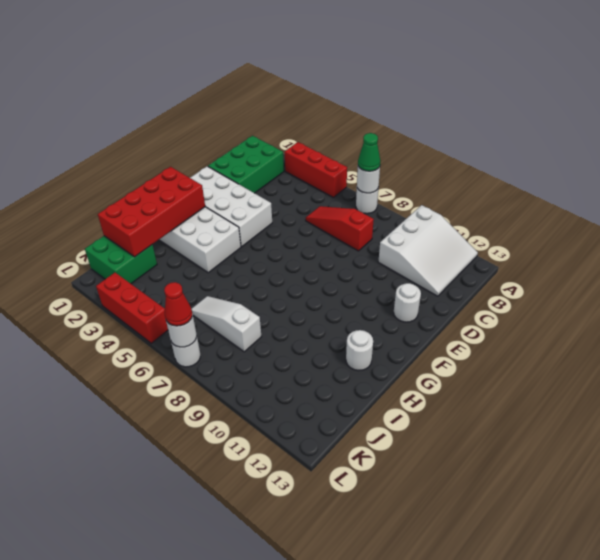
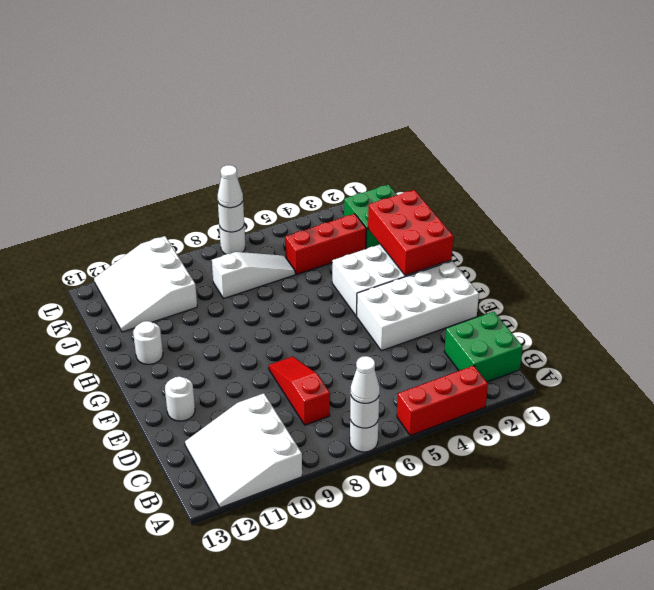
green cone A7 level 3 -> white cone A7 level 3
green brick B1:D2 level 1 -> green brick B1:C2 level 1
red slope C6:C8 level 1 top 8 -> red slope C8:E8 level 1 top C
red brick G1:J2 level 2 -> red brick G1:I2 level 2
none -> white slope J10:L12 level 1 top 10
red brick L3:L5 level 1 -> red brick J3:J5 level 1
red cone L7 level 3 -> white cone L7 level 3

